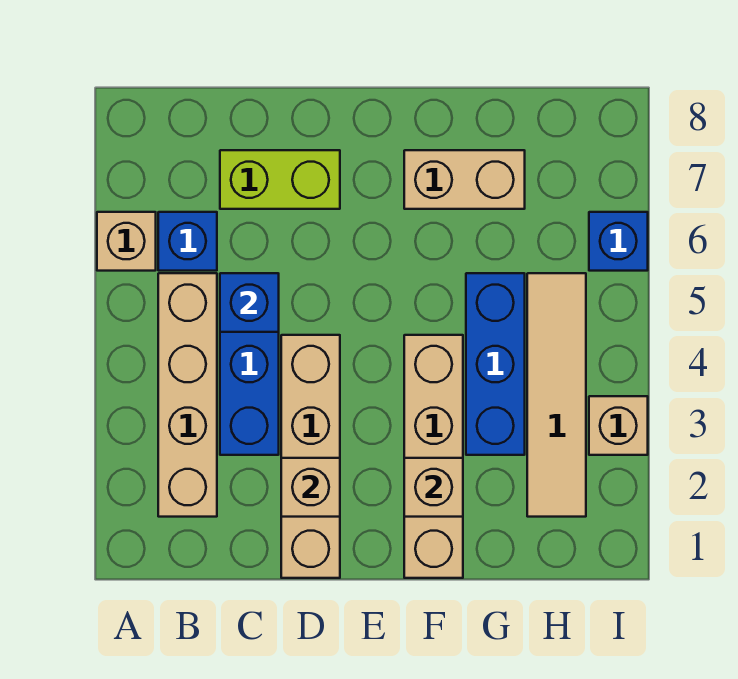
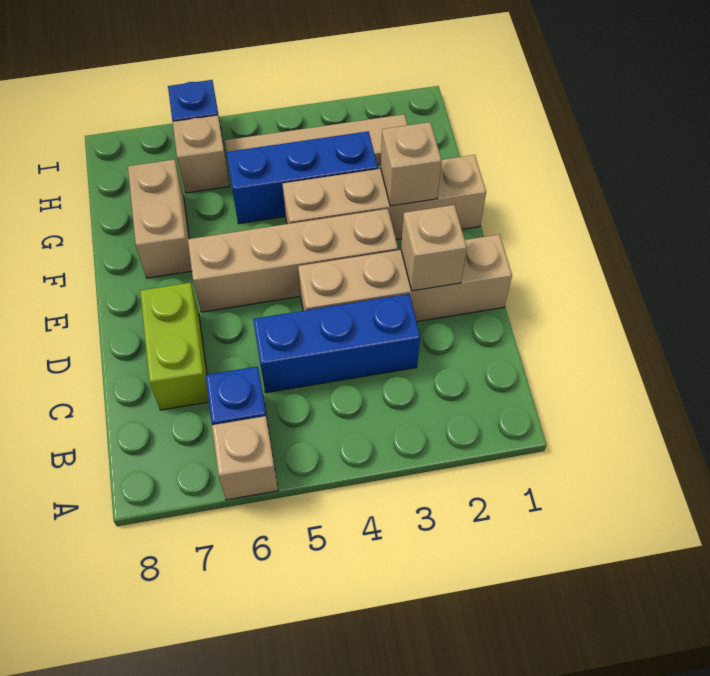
tan brick B2:B5 level 1 -> tan brick E3:E6 level 1
blue brick C5 level 2 -> none
tan brick I3 level 1 -> tan brick H6 level 1

